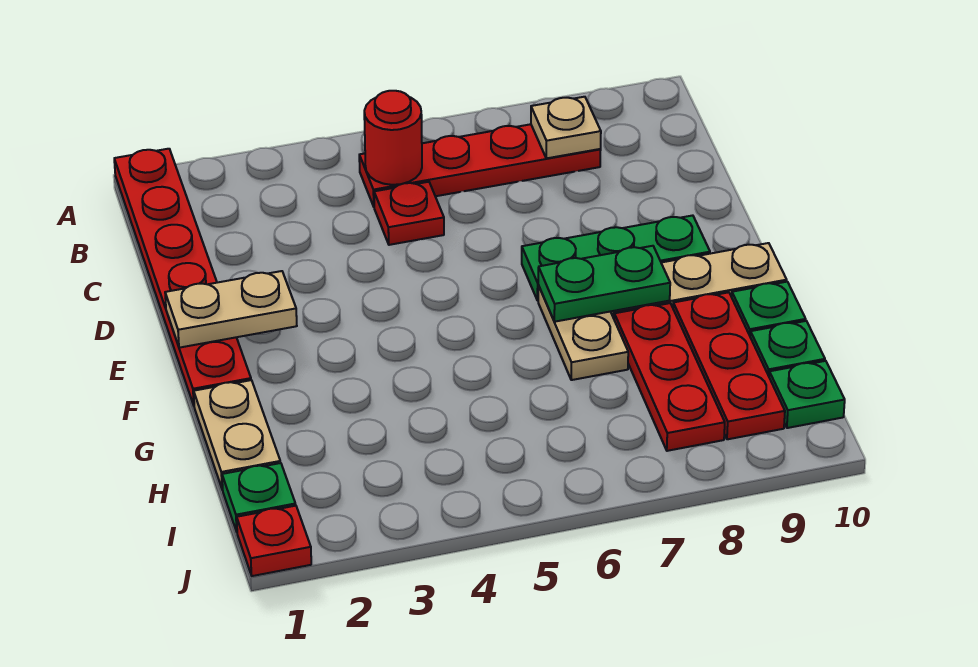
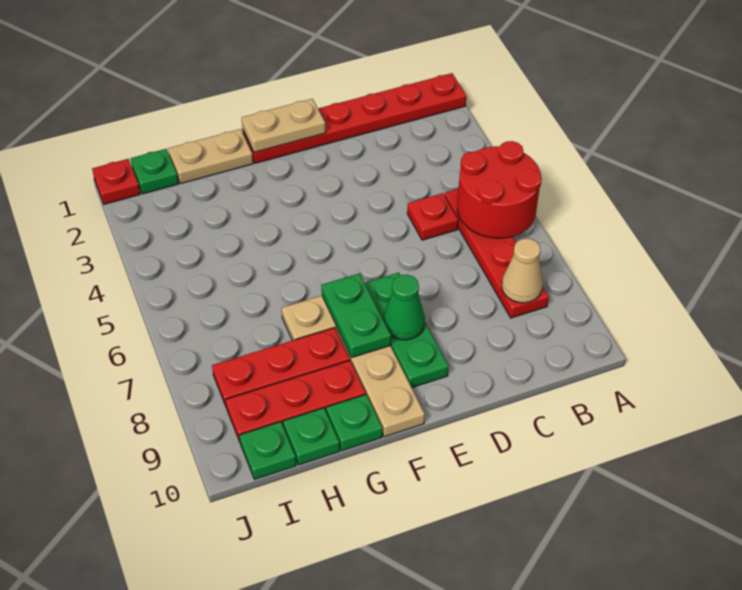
red round brick B5 level 2 -> red round brick A5:B6 level 2
tan plate B8 level 2 -> tan cone B8 level 2
tan plate E1:E2 level 2 -> tan plate E1:F1 level 2
none -> green cone E8 level 2

